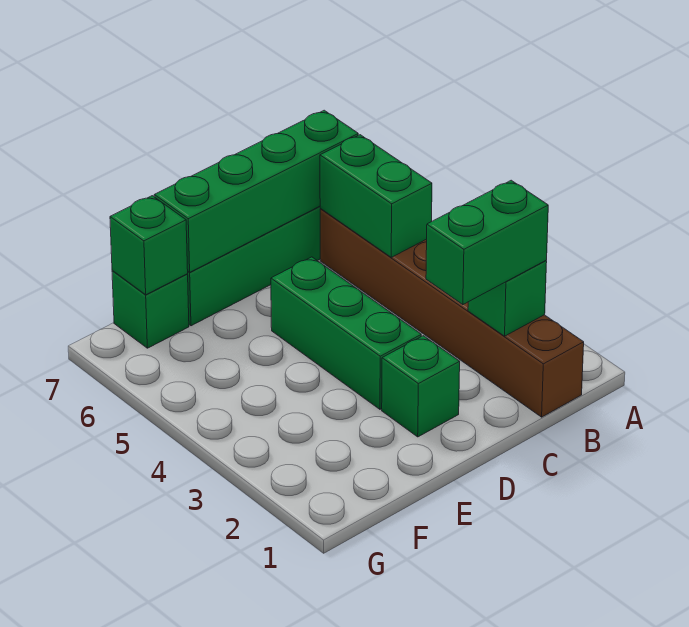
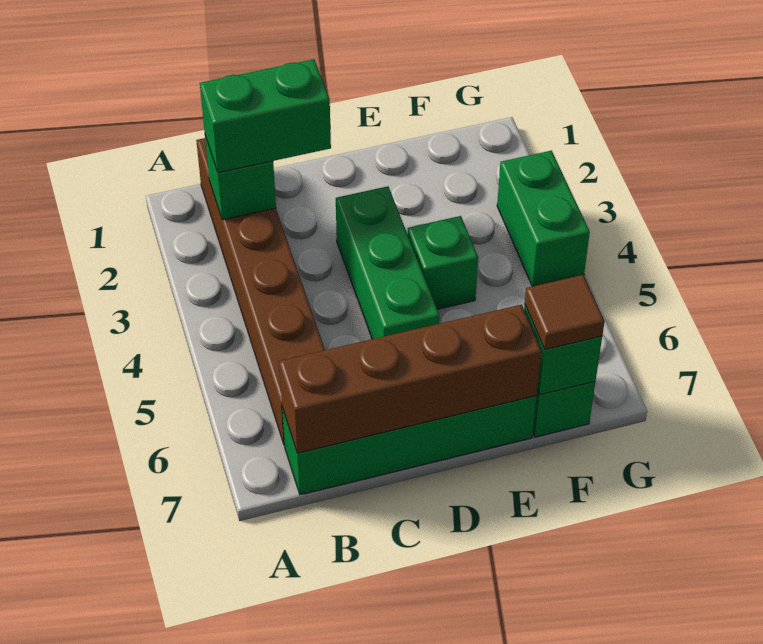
green brick B5:B6 level 2 -> green brick G3:G4 level 1
green brick B7:E7 level 2 -> brown brick B7:E7 level 2
green brick D2 level 1 -> green brick E4 level 1
none -> brown tile F7 level 3

